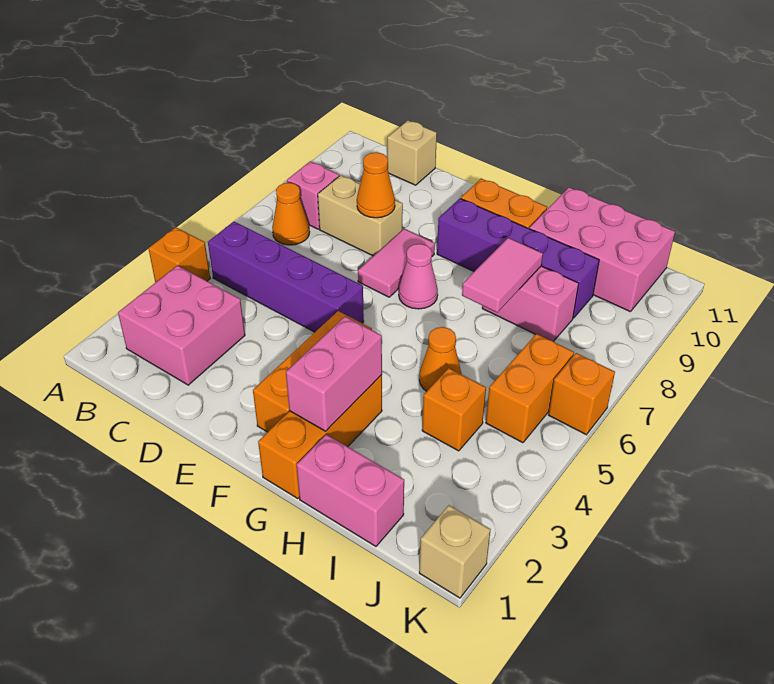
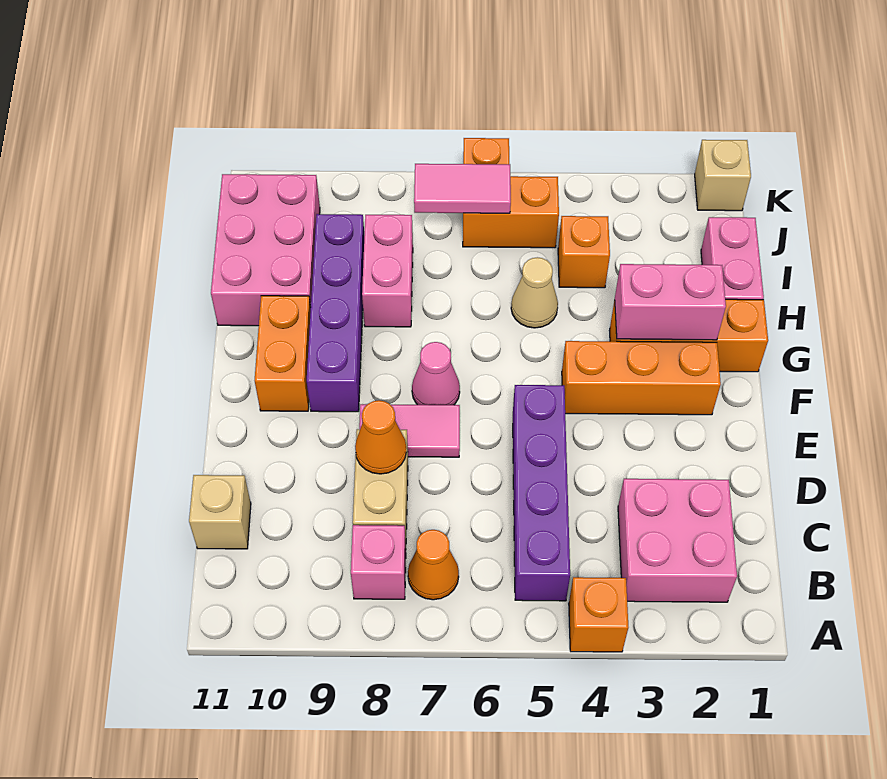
orange cone H5 level 1 -> tan cone H5 level 1
pink tile H7:H8 level 2 -> pink tile J6:J7 level 2

